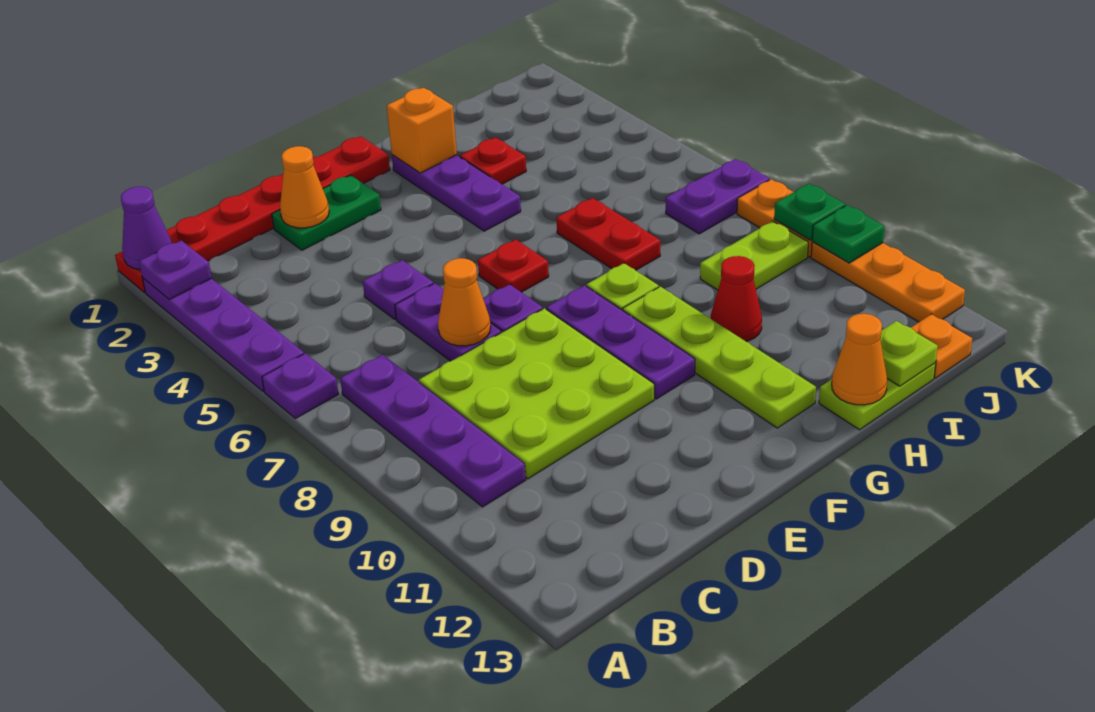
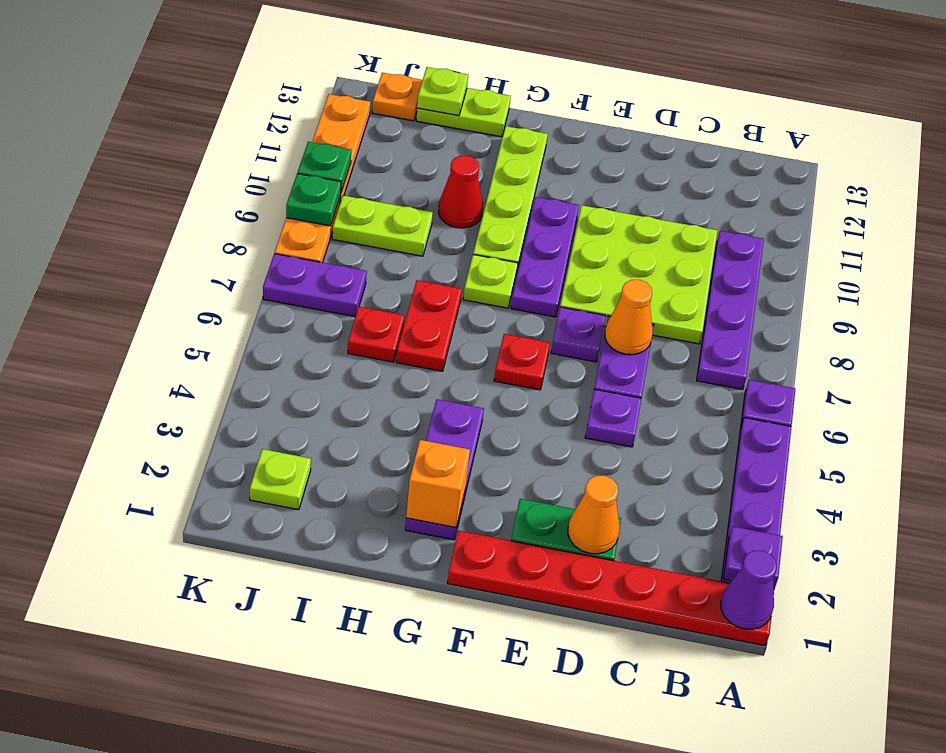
red plate H3 level 1 -> red plate I6 level 1
orange cone H13 level 2 -> none
none -> lime plate J2 level 1

